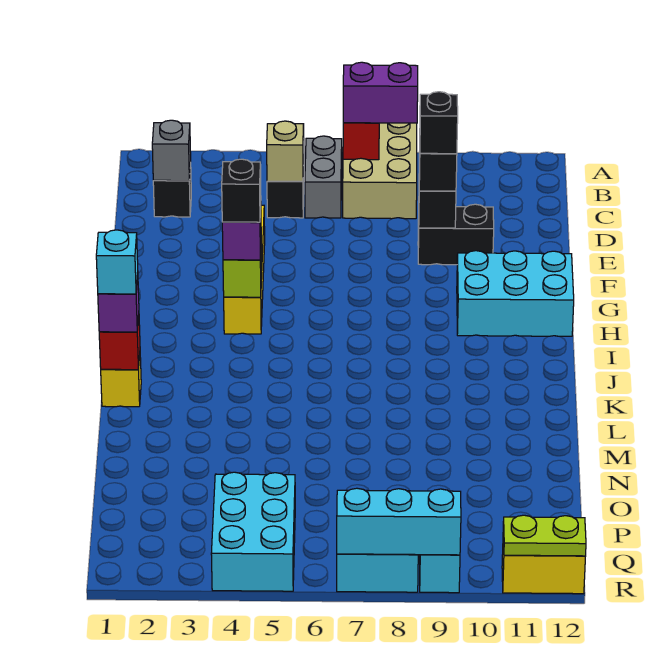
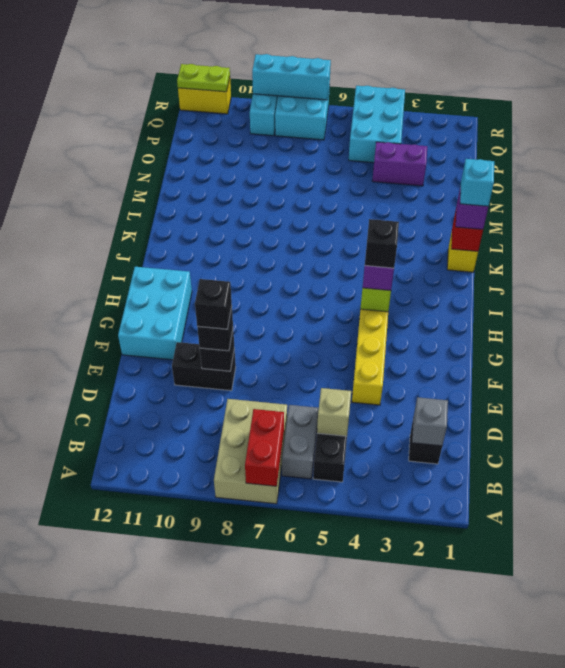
purple brick B7:B8 level 3 -> purple brick O3:O4 level 1
cyan brick G10:H12 level 1 -> cyan brick F11:H12 level 1

